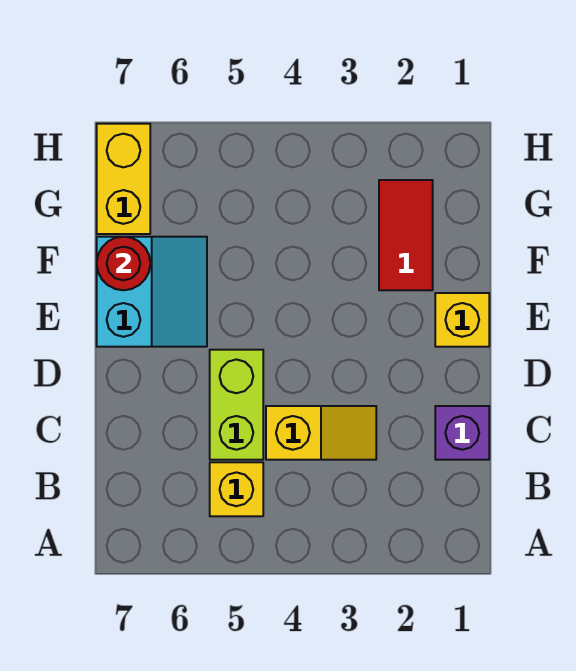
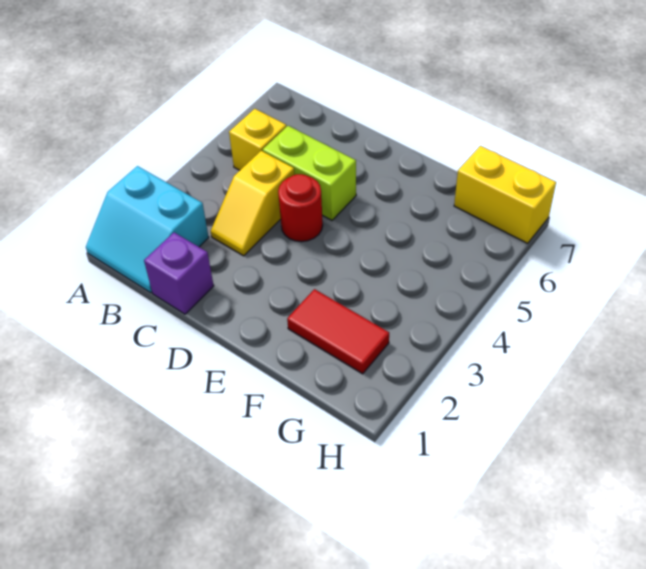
yellow brick E1 level 1 -> none
cyan slope E6:F7 level 1 top 7 -> cyan slope A1:B2 level 1 top 2
red round brick F7 level 2 -> red round brick D4 level 1

